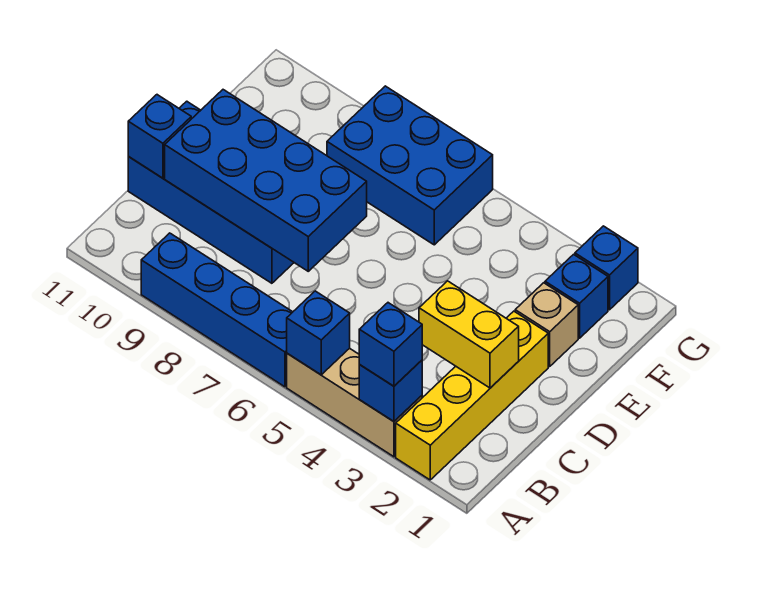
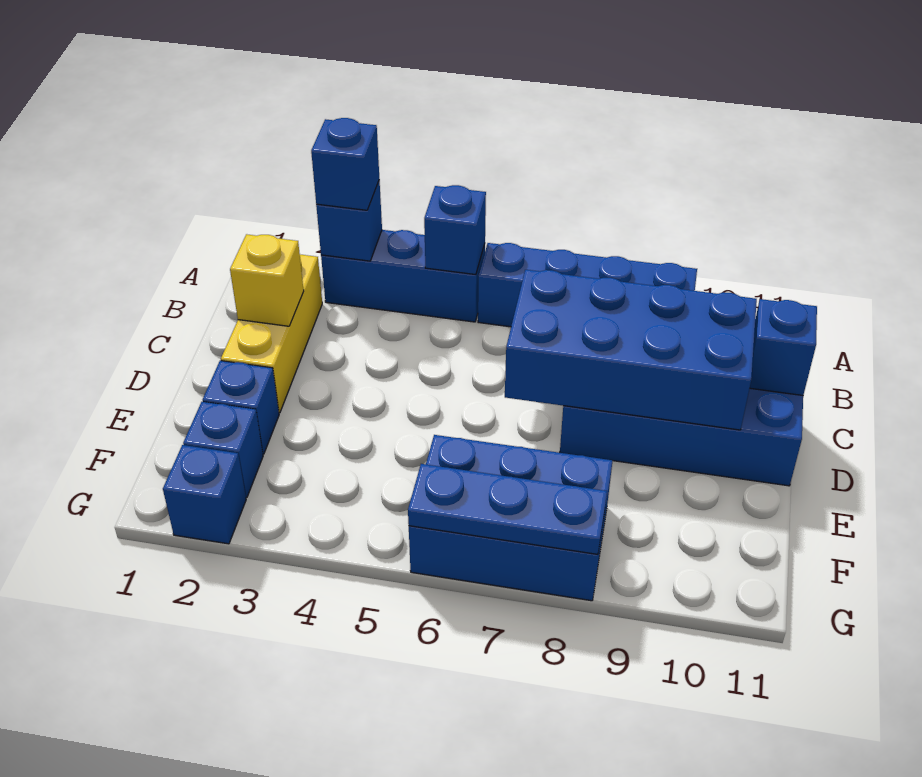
yellow brick A2:D2 level 1 -> yellow brick B2:D2 level 1
tan brick A3:A5 level 1 -> blue brick A3:A5 level 1
yellow brick C2:C3 level 2 -> yellow brick C2 level 2
tan brick E2 level 1 -> blue brick E2 level 1
none -> blue plate G6:G8 level 2

